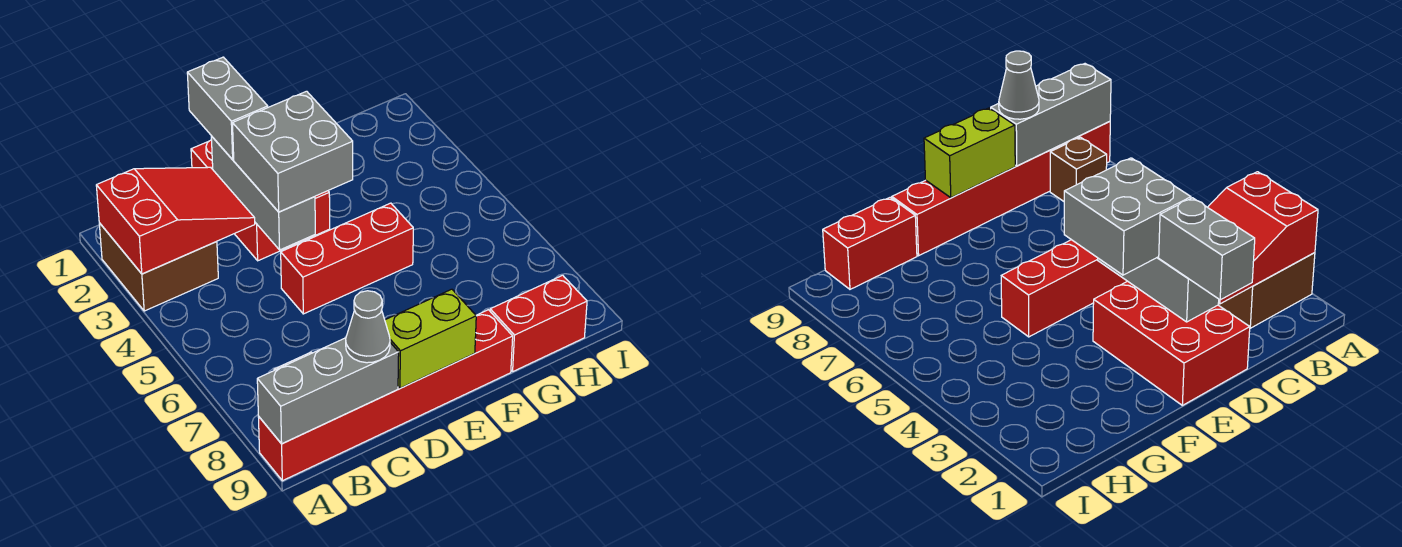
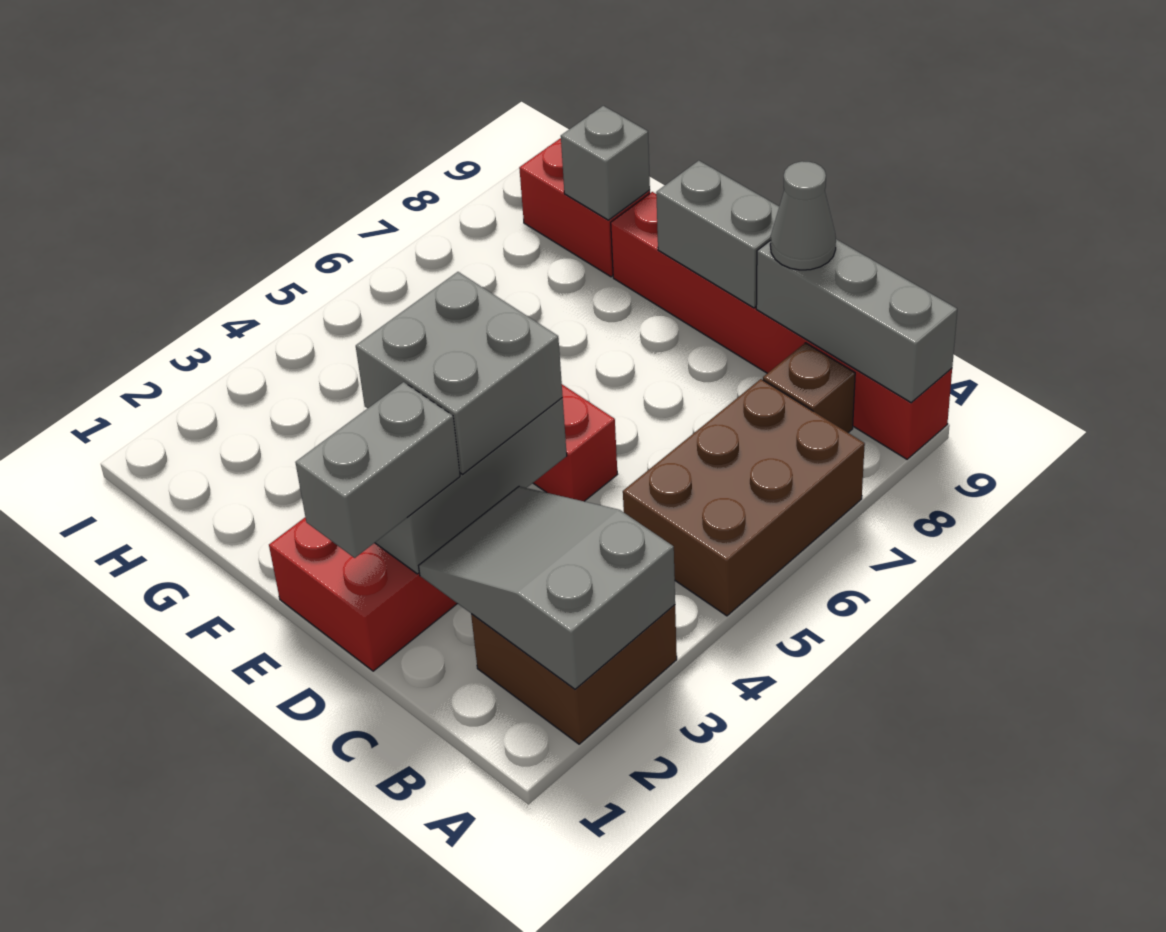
red slope A2:C3 level 2 top A -> grey slope A2:C3 level 2 top A
none -> brown brick A5:B7 level 1
lime brick D9:E9 level 2 -> grey brick D9:E9 level 2
none -> grey brick G9 level 2

